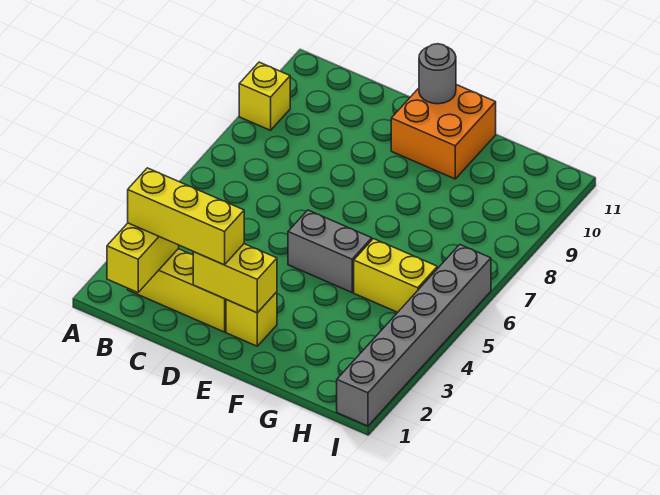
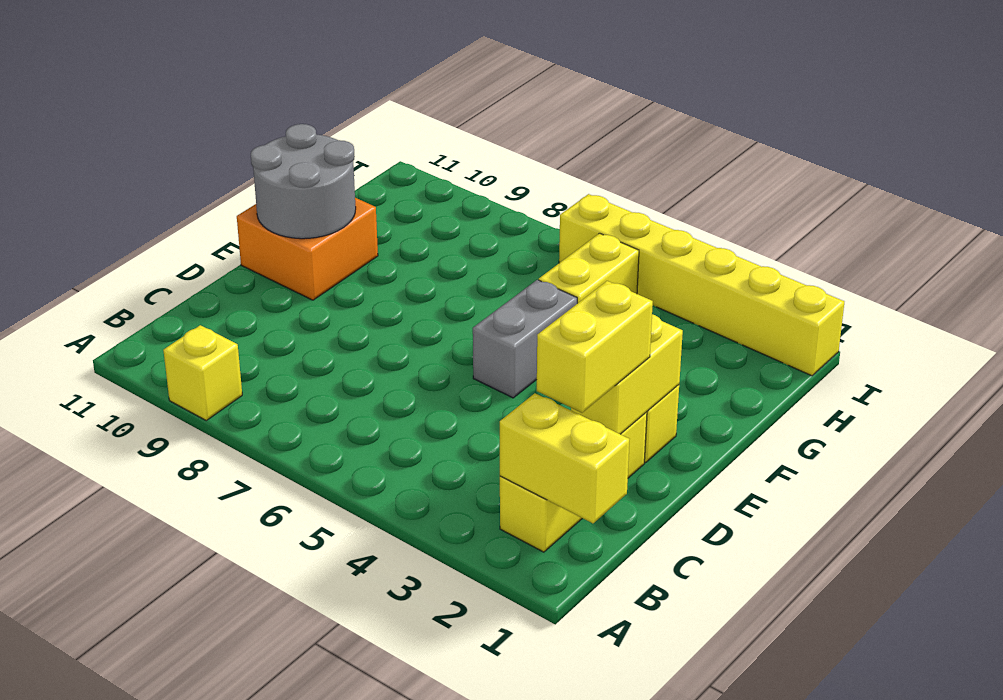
yellow brick B2:D2 level 3 -> yellow brick C2:D2 level 3
grey round brick E11 level 2 -> grey round brick E10:F11 level 2
grey brick I1:I6 level 1 -> yellow brick I1:I6 level 1

